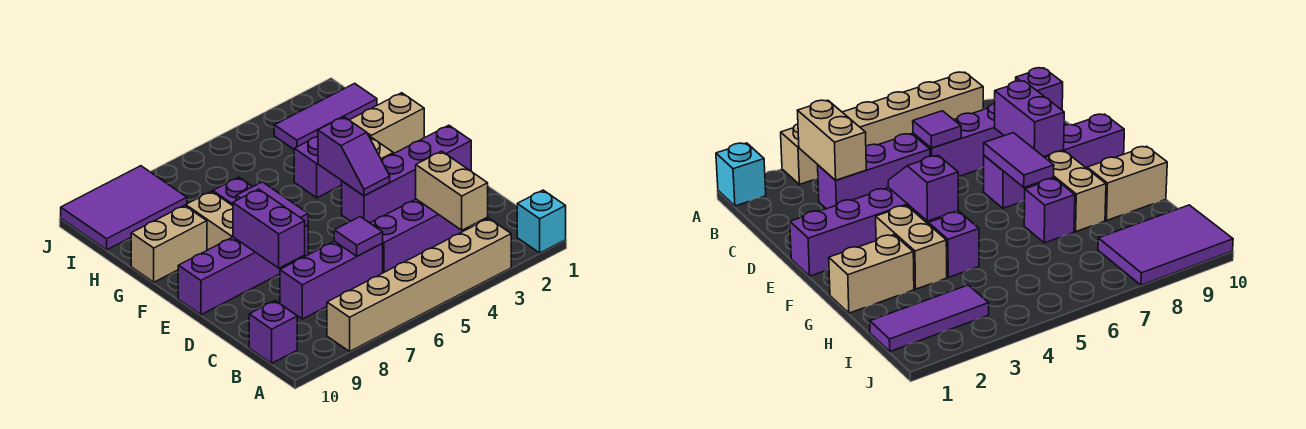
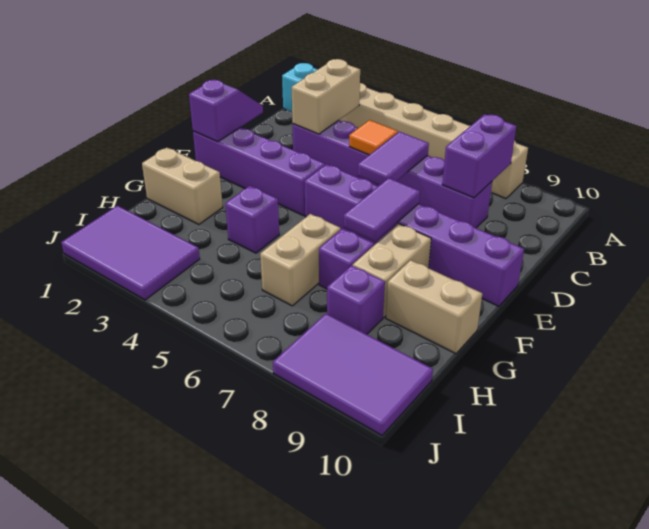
purple brick B10 level 1 -> purple brick H8 level 1
none -> orange tile C5 level 2
purple tile C6 level 2 -> purple tile C6:D6 level 2
purple brick D8:E8 level 2 -> purple brick B8:C8 level 2
purple slope E4:F4 level 2 top F -> purple slope D1:E1 level 2 top E
purple brick E7:E10 level 1 -> purple brick E5:E10 level 1
tan brick F3:G3 level 1 -> tan brick G6:H6 level 1
purple tile I1:I3 level 1 -> purple tile I1:J3 level 1

